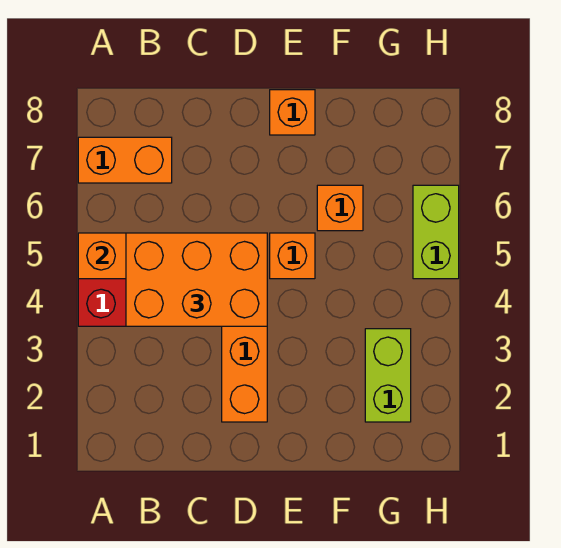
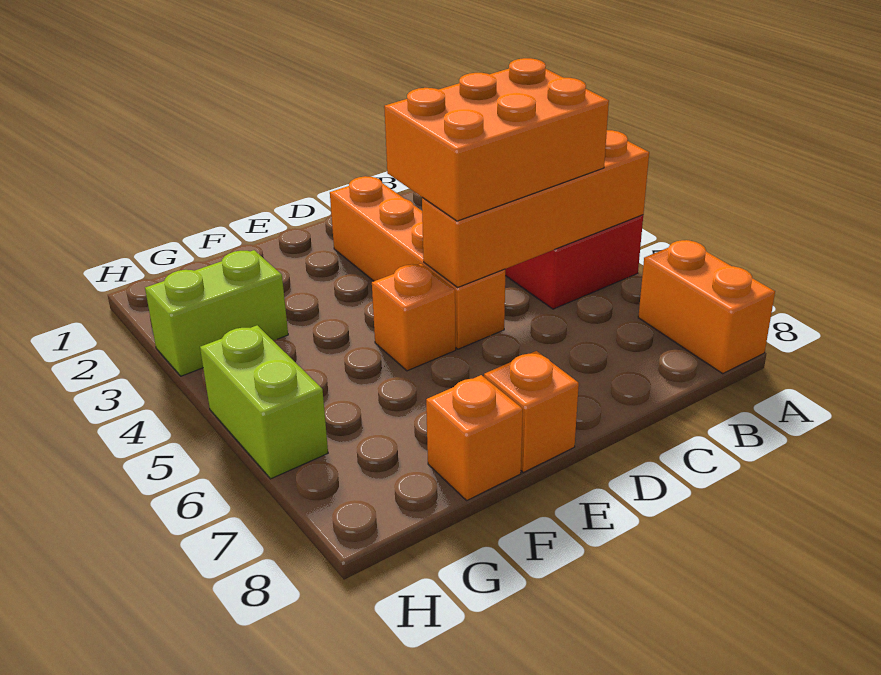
orange brick A7:B7 level 1 -> orange brick A7:A8 level 1
orange brick F6 level 1 -> orange brick F8 level 1
lime brick G2:G3 level 1 -> lime brick G3:H3 level 1

